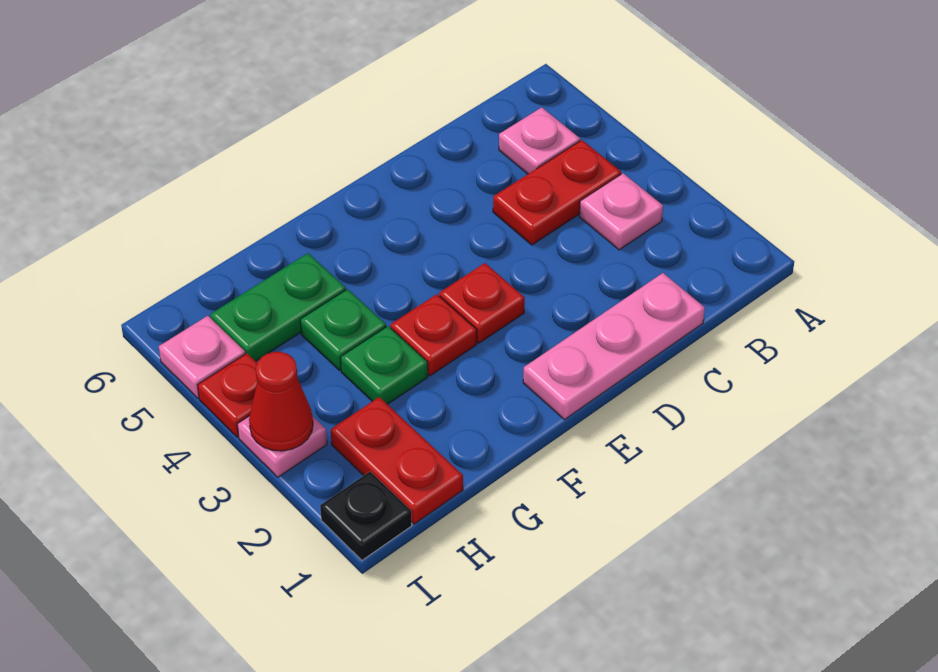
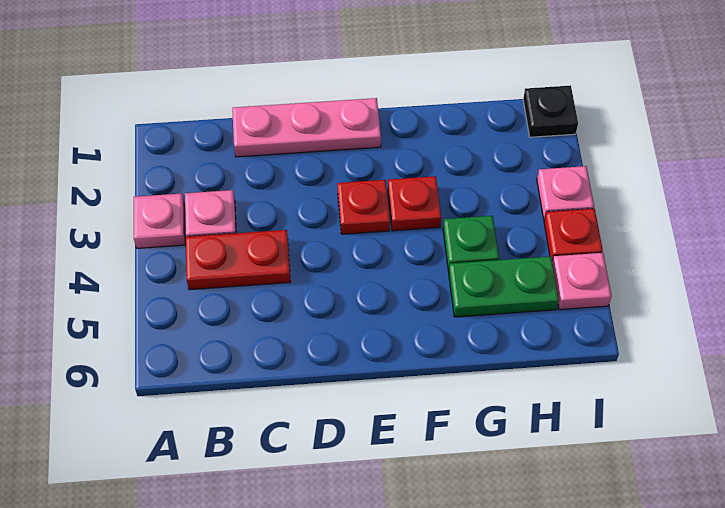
pink plate B5 level 1 -> pink plate A3 level 1
green plate G3 level 1 -> none
red plate H1:H2 level 1 -> none
red cone I3 level 2 -> none

